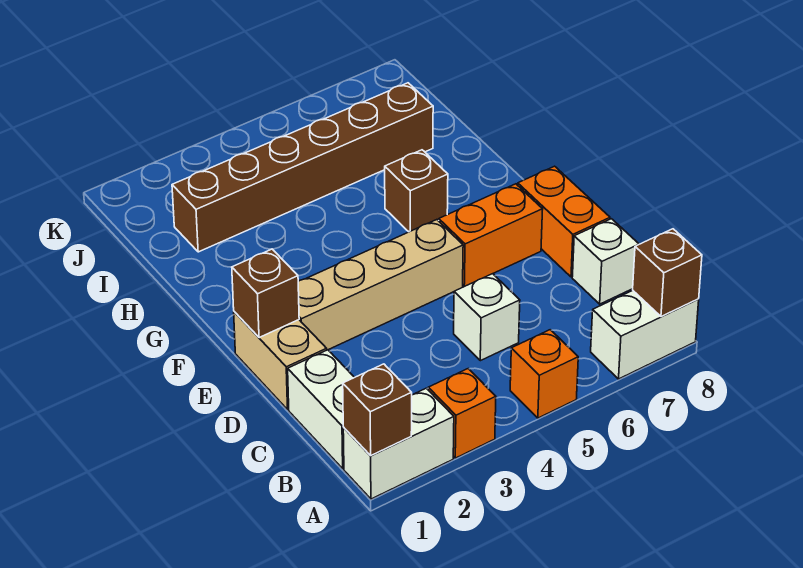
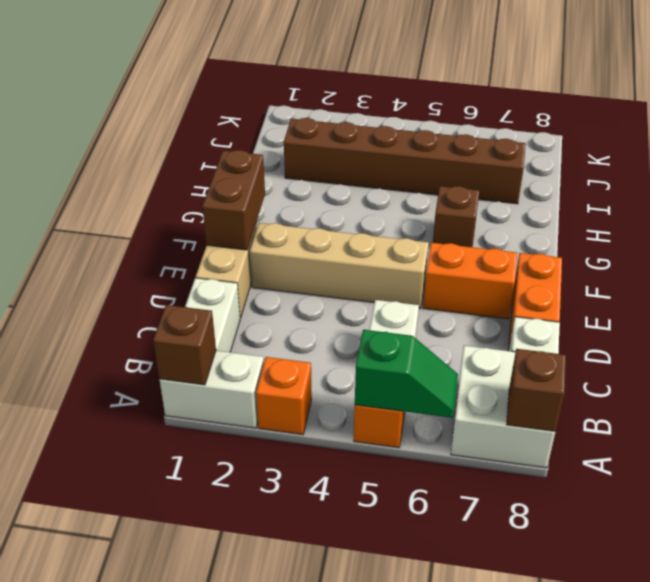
none -> green slope A5:A6 level 2 top 5
white brick A7:A8 level 1 -> white brick A7:B8 level 1
brown brick E1 level 2 -> brown brick E1:F1 level 2

